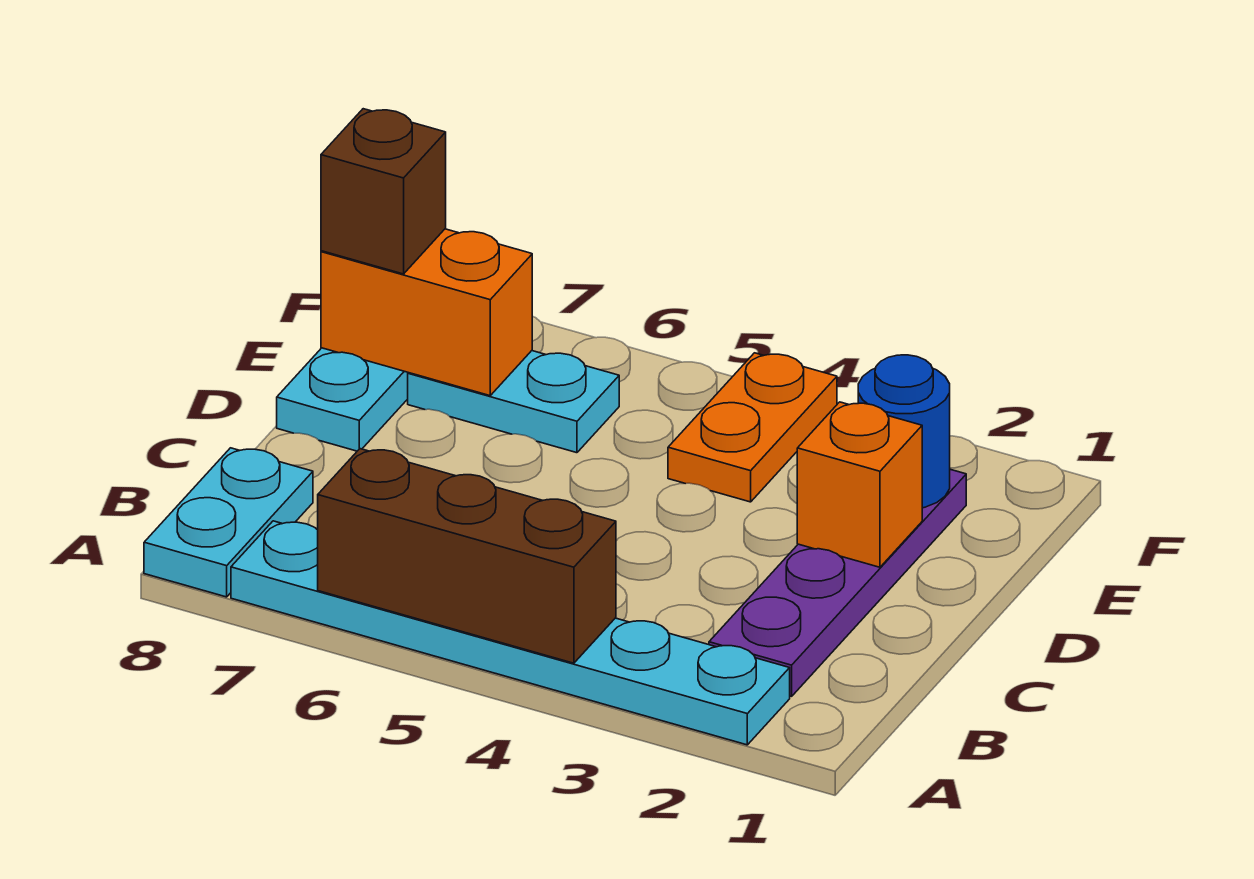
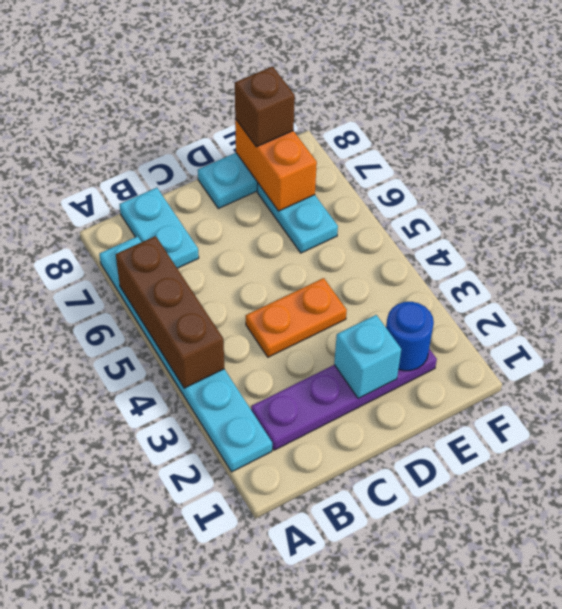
cyan plate A8:B8 level 1 -> cyan plate B7:B8 level 1
orange brick D2 level 2 -> cyan brick D2 level 2
orange plate E4:F4 level 1 -> orange plate C4:D4 level 1

